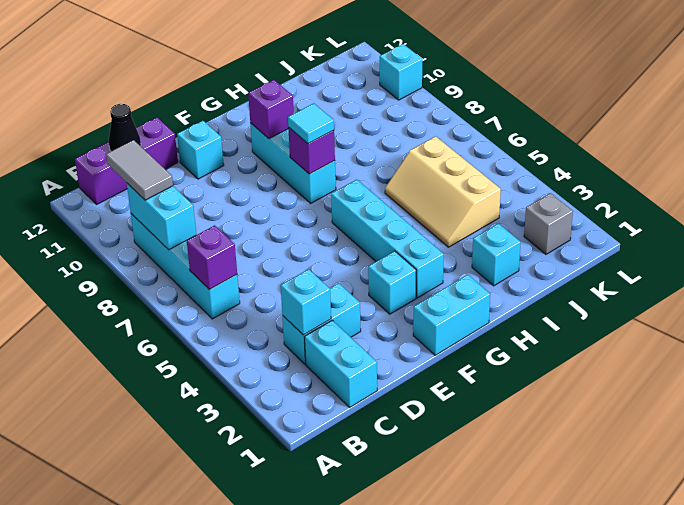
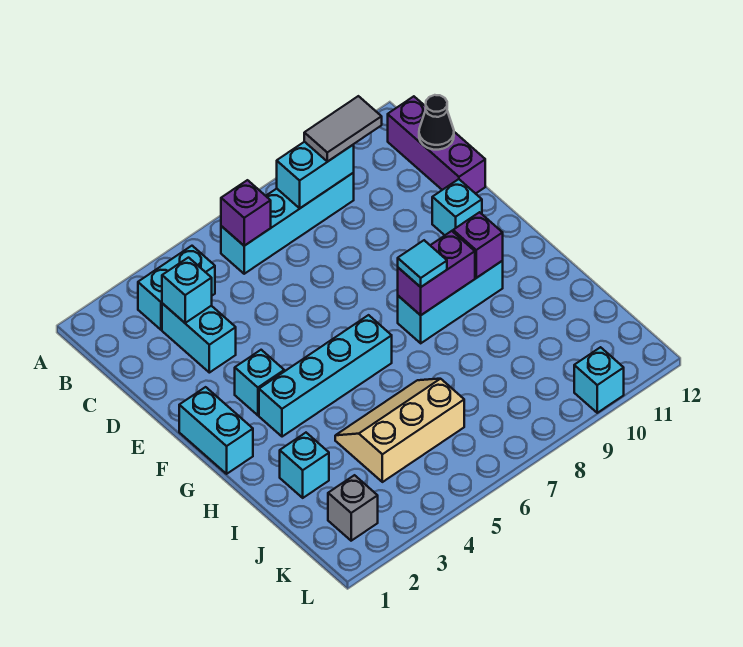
cyan brick C1:C2 level 1 -> cyan brick B3:B4 level 1
purple brick G8 level 2 -> purple brick G8:G9 level 2

